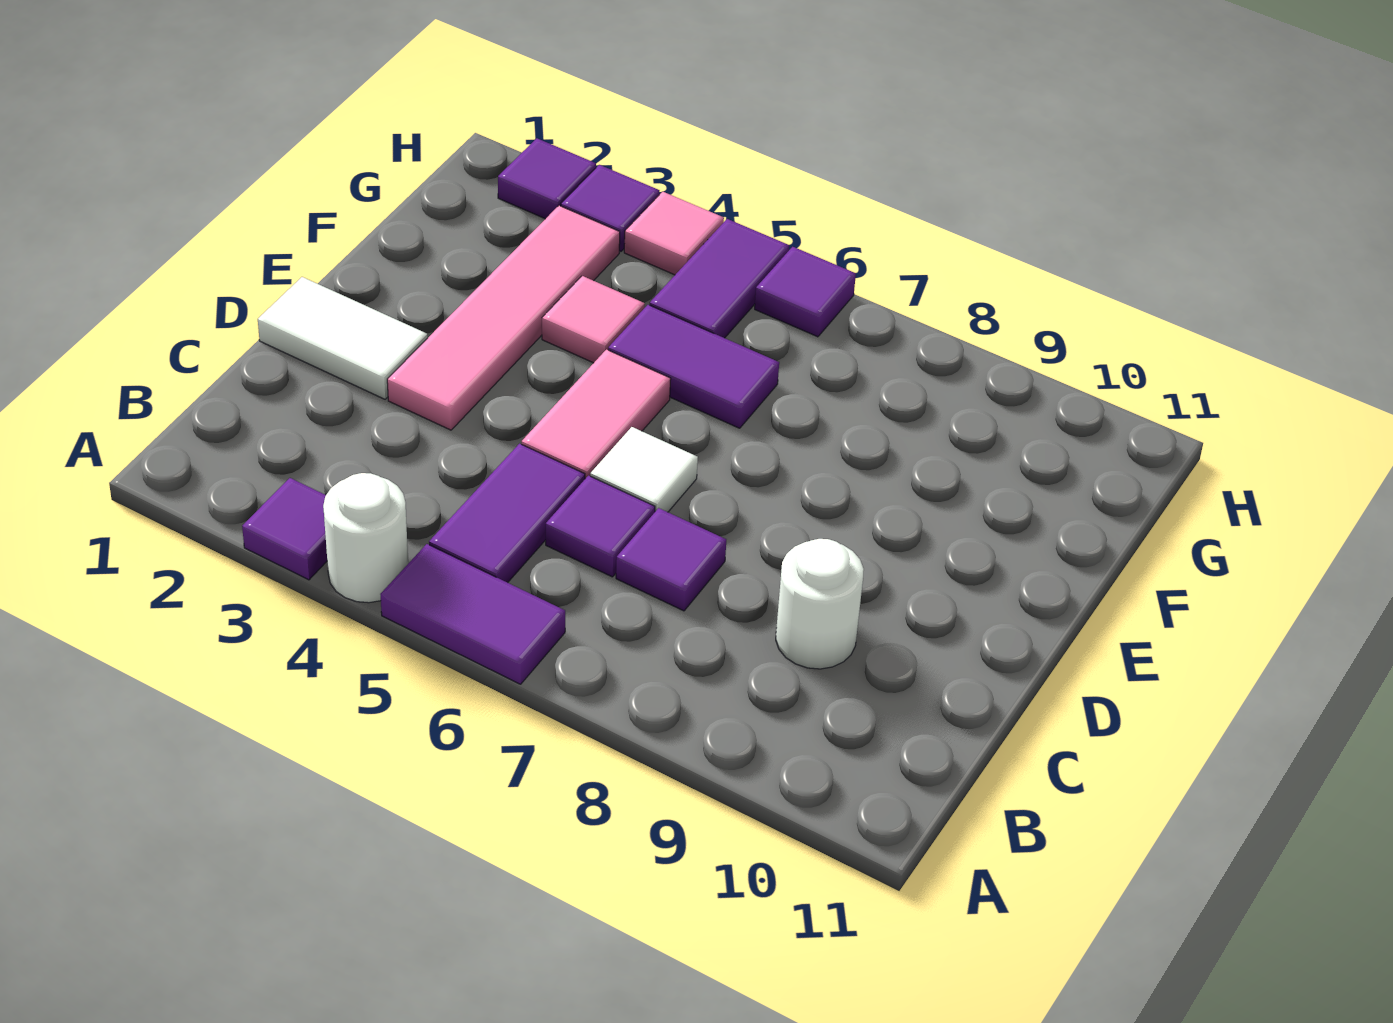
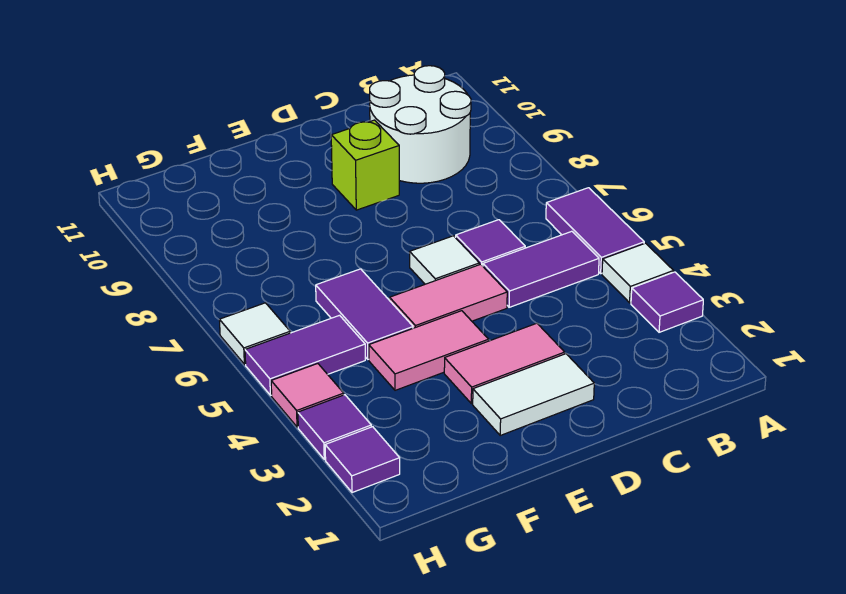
white round brick A4 level 1 -> white tile A4 level 1
purple tile C7 level 1 -> none
white round brick C9 level 1 -> white round brick B9:C10 level 1
white tile D1:D2 level 1 -> white tile D2:E2 level 1
pink tile D3:G3 level 1 -> pink tile D3:E3 level 1
none -> lime brick D9 level 1
pink tile F4 level 1 -> pink tile E4:F4 level 1
purple tile H6 level 1 -> white tile H6 level 1

